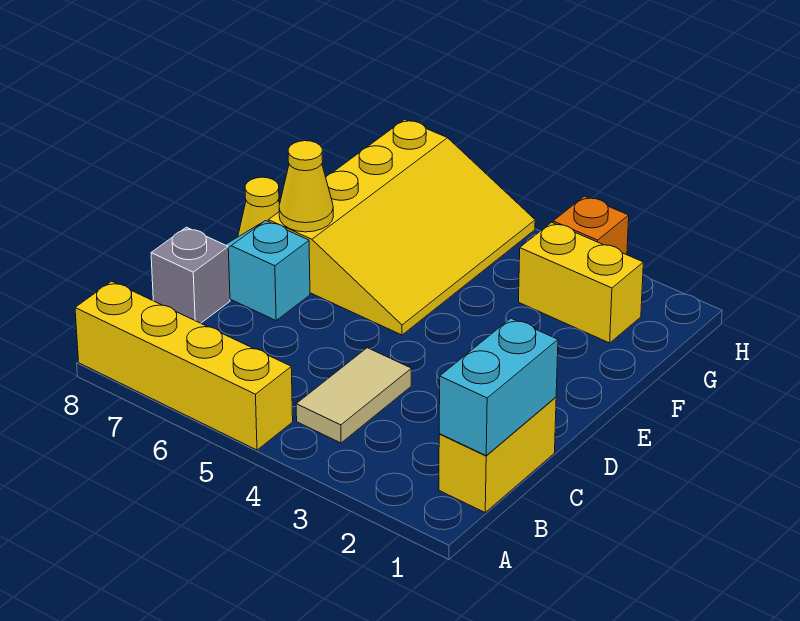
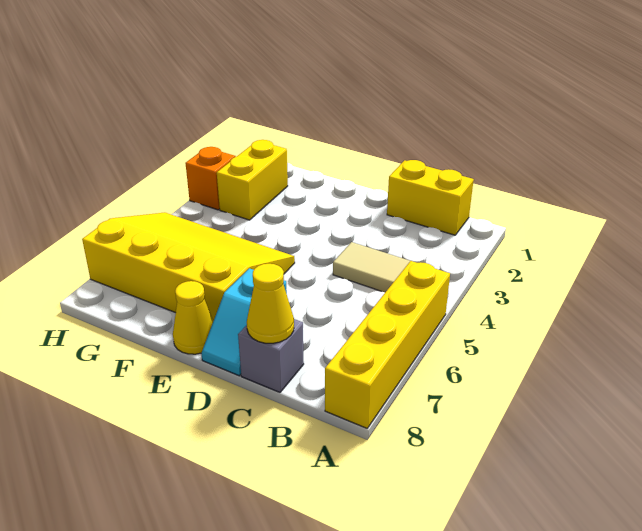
cyan brick B1:C1 level 2 -> none
yellow cone E7 level 2 -> yellow cone C8 level 2

